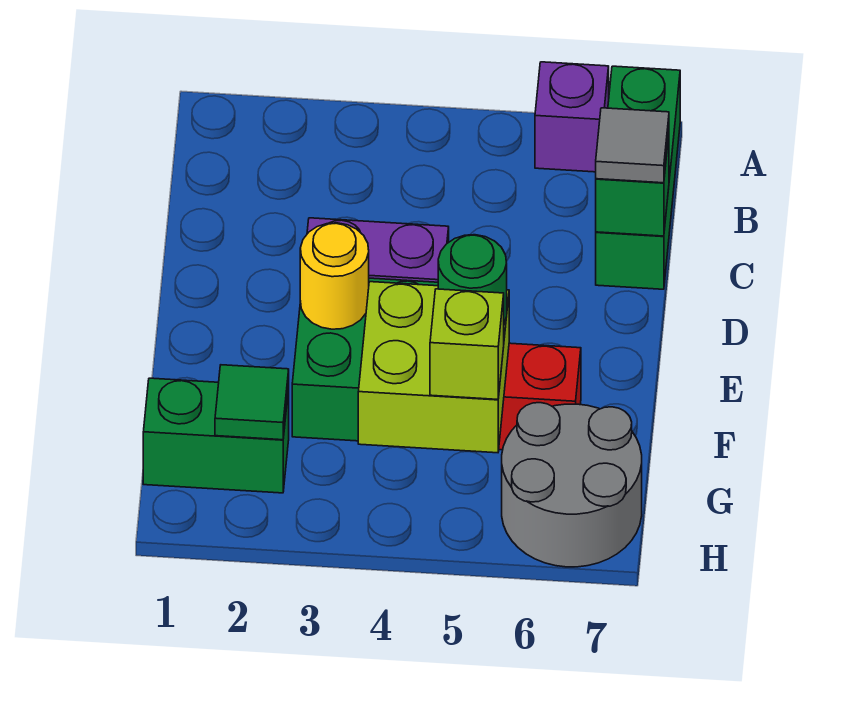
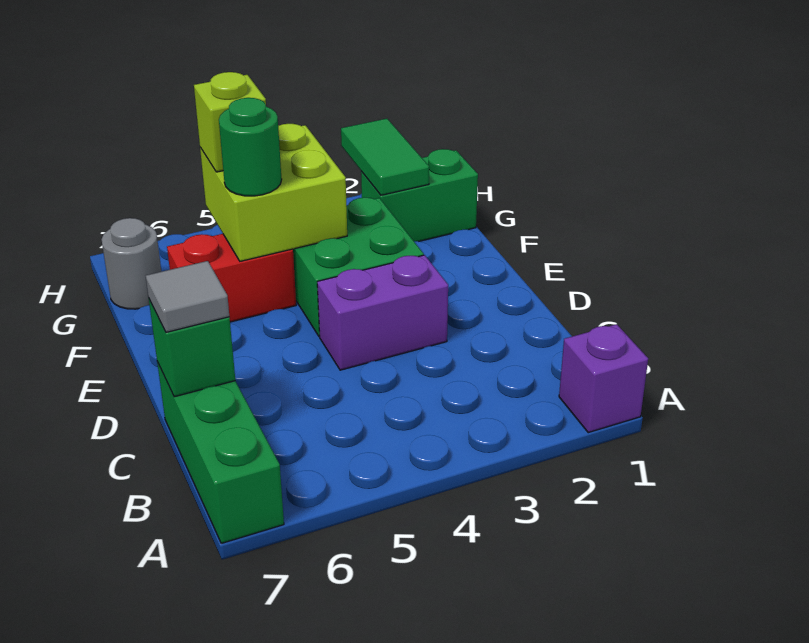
purple brick A6 level 1 -> purple brick A1 level 1
yellow round brick E3 level 2 -> none
green tile G2 level 2 -> green tile G2:H2 level 2
grey round brick G6:H7 level 1 -> grey round brick G7 level 1

